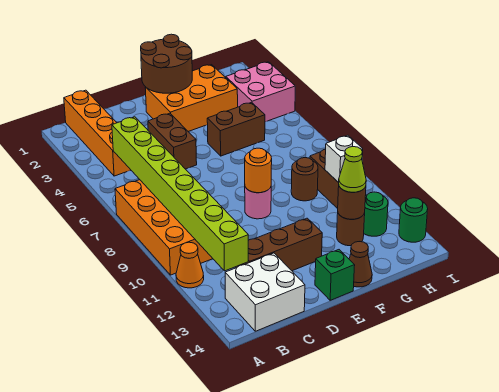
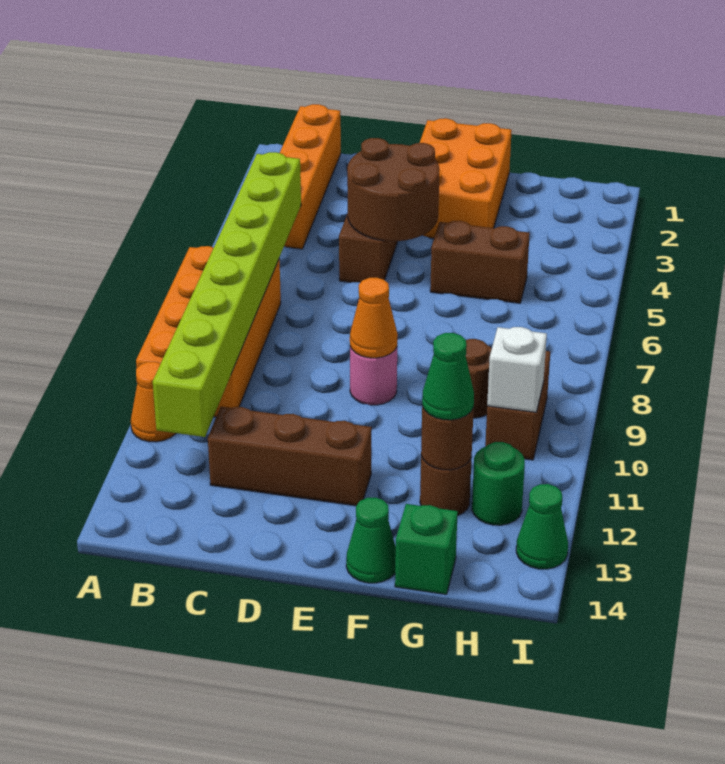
white brick B13:C14 level 1 -> none
brown round brick E1:F2 level 2 -> brown round brick D4:E5 level 2
orange brick E2:G3 level 1 -> orange brick E1:F3 level 1
orange round brick E9 level 2 -> orange cone E9 level 2
green brick E14 level 1 -> green brick G14 level 1
brown cone F14 level 1 -> green cone F14 level 1
lime cone G12 level 3 -> green cone G12 level 3
pink brick H3:I4 level 1 -> none
green round brick I13 level 1 -> green cone I13 level 1

